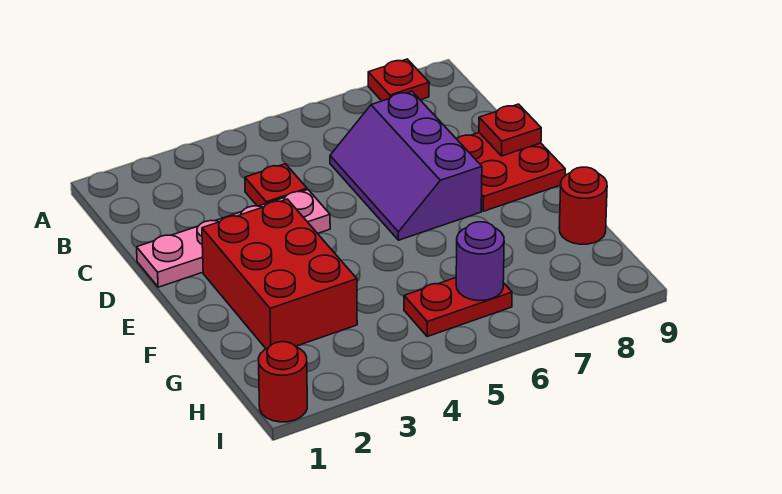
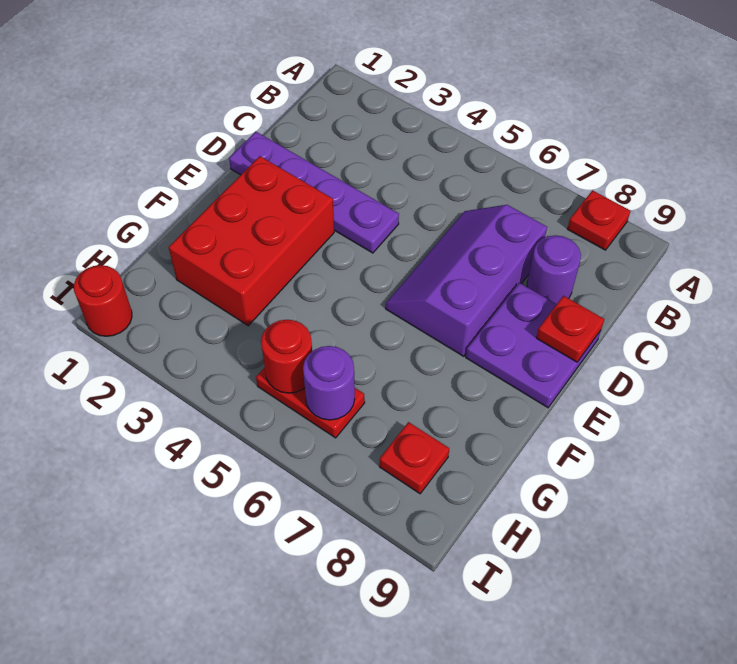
red plate C4 level 1 -> red plate H8 level 1
none -> purple round brick C8 level 1
pink plate D1:D4 level 1 -> purple plate D1:D4 level 1
red plate D8:E9 level 1 -> purple plate D8:E9 level 1
red round brick G9 level 1 -> red round brick H5 level 2

